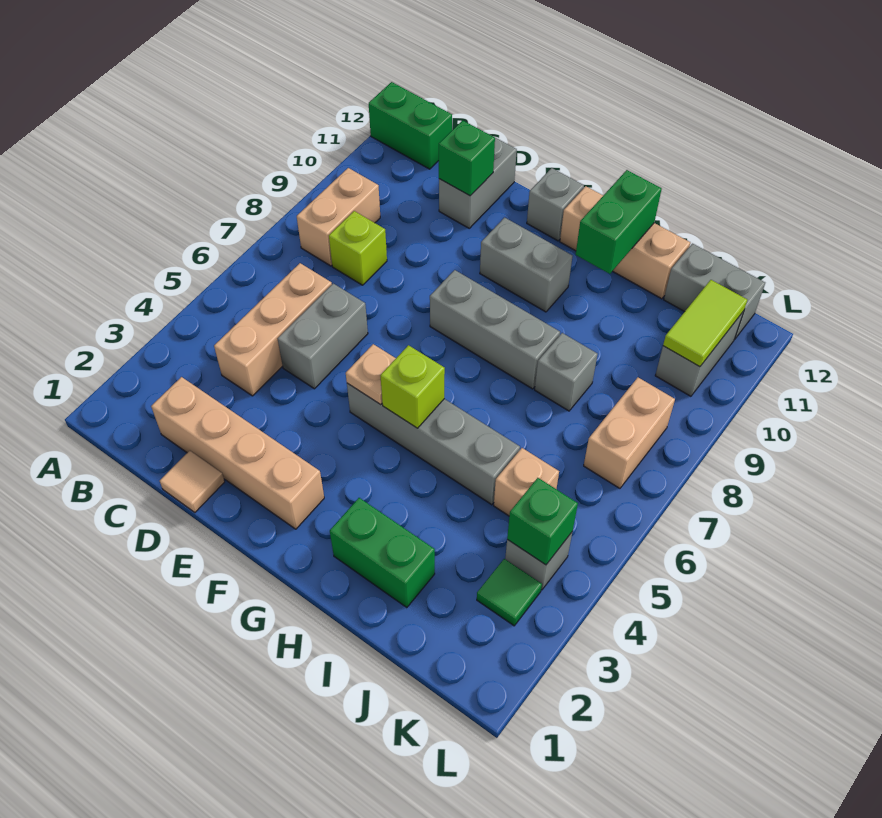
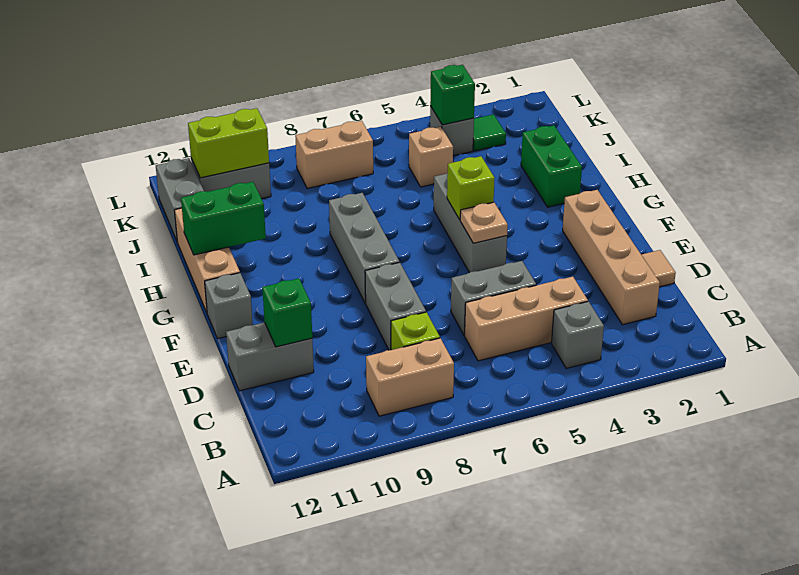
green brick A12:B12 level 1 -> none
grey brick F5:I5 level 1 -> grey brick F5:H5 level 1
grey brick F10:G10 level 1 -> grey brick D8:E8 level 1
grey brick I8 level 1 -> grey brick B4 level 1
lime tile K10:K11 level 2 -> lime brick K10:K11 level 2

